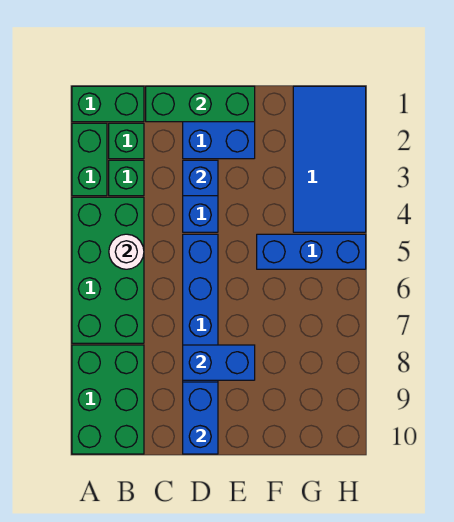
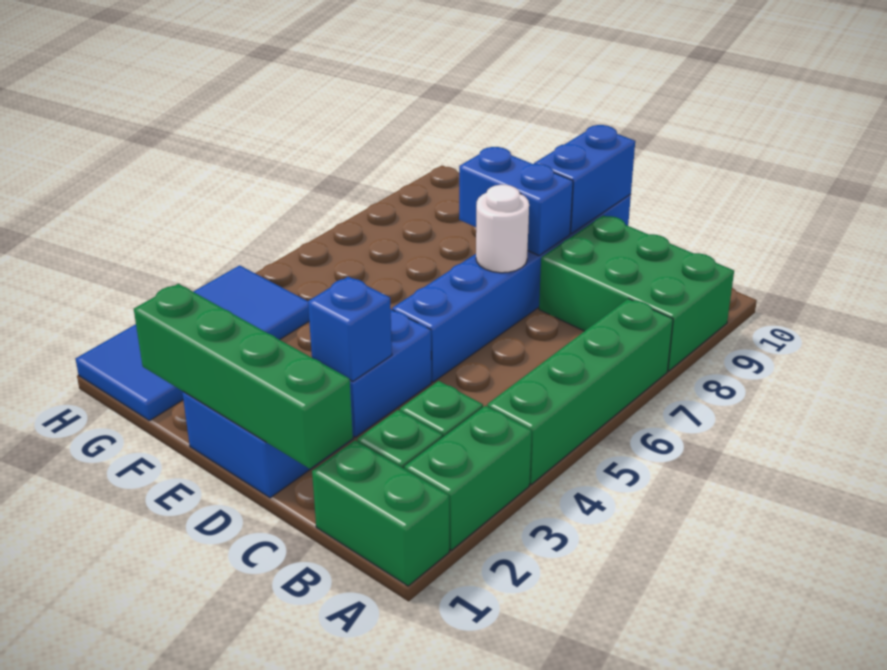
green brick A4:B7 level 1 -> green brick A4:A7 level 1
green brick A8:B10 level 1 -> green brick A8:C9 level 1
white round brick B5 level 2 -> white round brick D7 level 2
green brick C1:E1 level 2 -> green brick C1:F1 level 2
blue brick F5:H5 level 1 -> none

